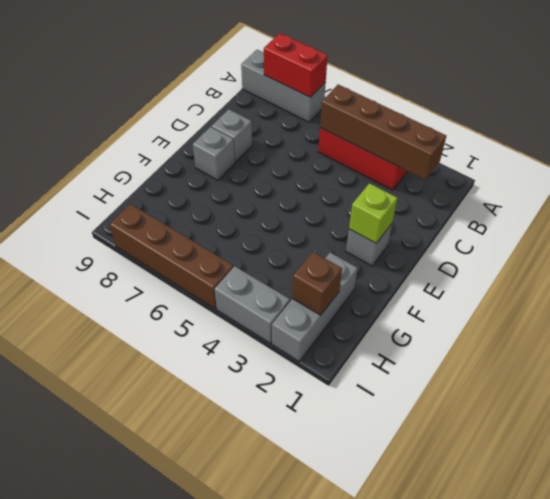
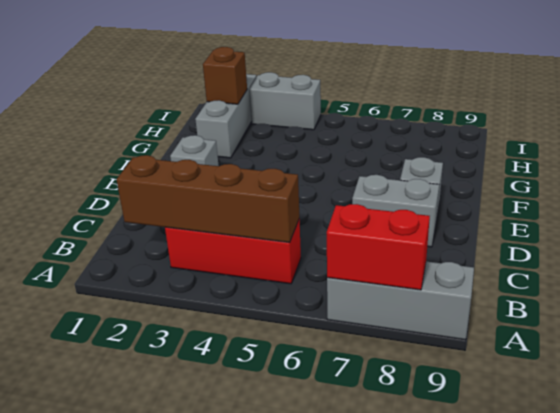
grey brick D8 level 1 -> grey brick D7:D8 level 1
lime brick E2 level 2 -> none
brown brick I5:I8 level 1 -> none

